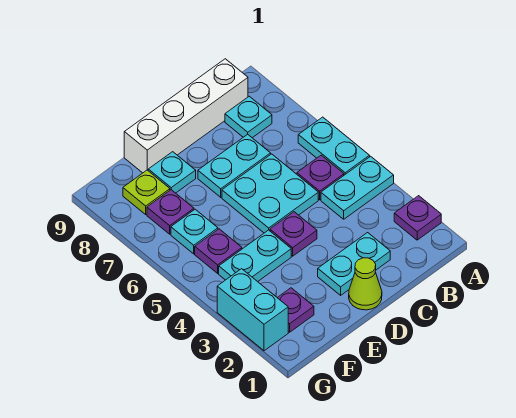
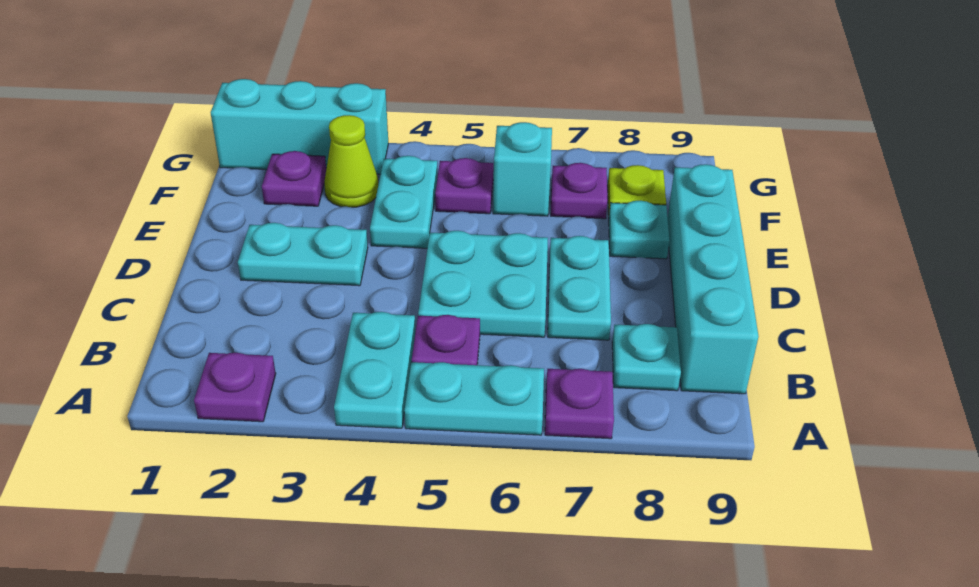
white brick B9:E9 level 1 -> cyan brick B9:E9 level 1
cyan plate C2:D2 level 1 -> cyan plate D2:D3 level 1
lime cone D1 level 1 -> lime cone F3 level 1
purple plate D4 level 1 -> purple plate A7 level 1
cyan plate F6 level 1 -> cyan brick F6 level 1
cyan brick G2:G3 level 1 -> cyan brick G1:G3 level 1

